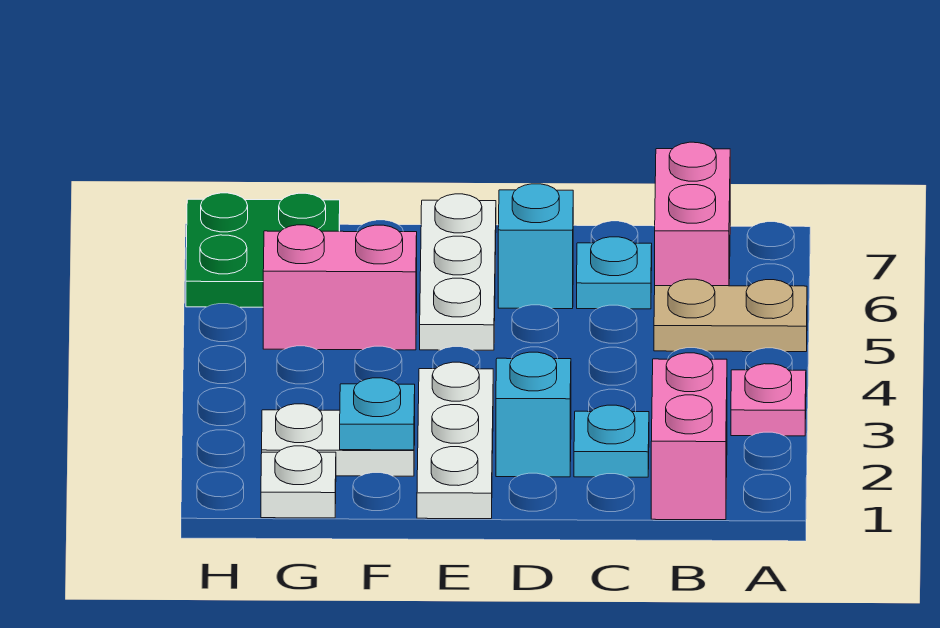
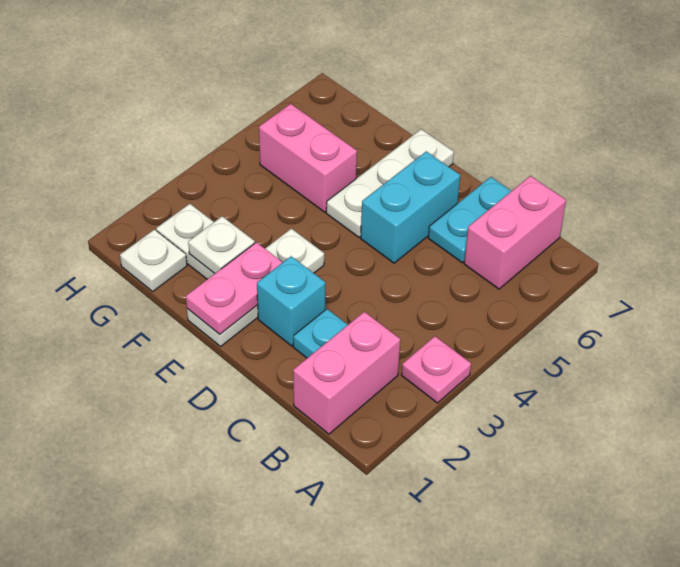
tan plate A5:B5 level 1 -> none
cyan plate C6 level 1 -> cyan plate C6:C7 level 1
cyan brick D6 level 1 -> cyan brick D5:D6 level 1
none -> pink plate E1:E2 level 2
cyan plate F2 level 2 -> white plate F2 level 2
green plate G6:H7 level 1 -> none

